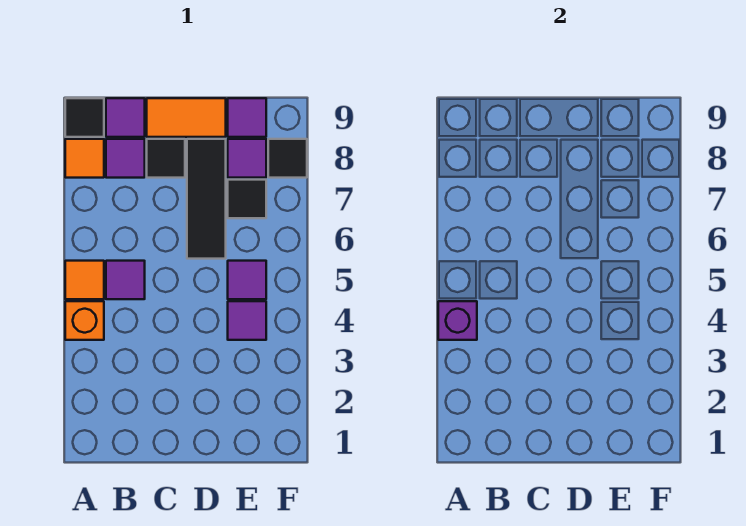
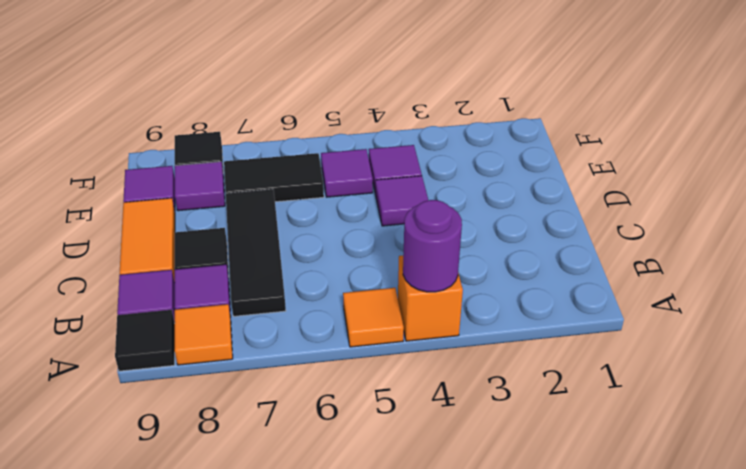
purple brick A4 level 2 -> purple round brick A4 level 2
purple tile B5 level 1 -> purple tile D4 level 1
black tile D6:D8 level 1 -> black tile B7:D7 level 1
black tile E7 level 1 -> black tile E6:E7 level 1

